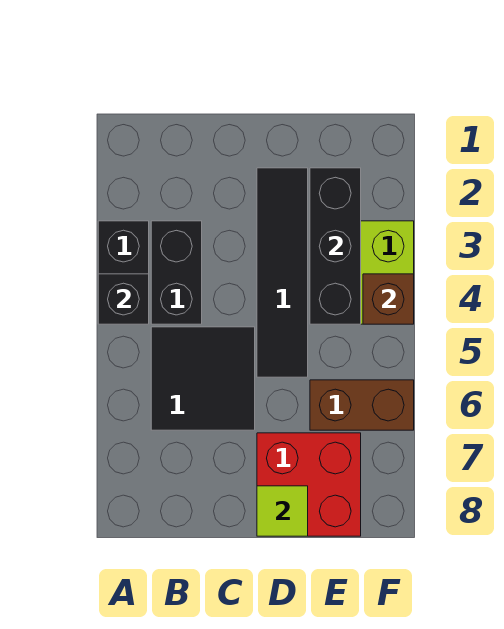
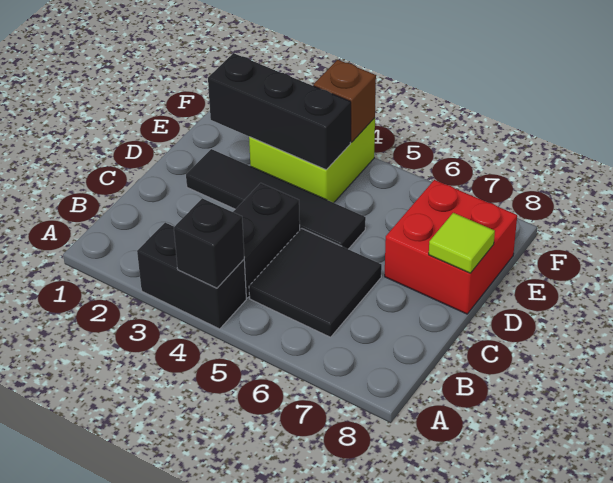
black brick B3:B4 level 1 -> black brick B4:C4 level 1
brown brick E6:F6 level 1 -> none

